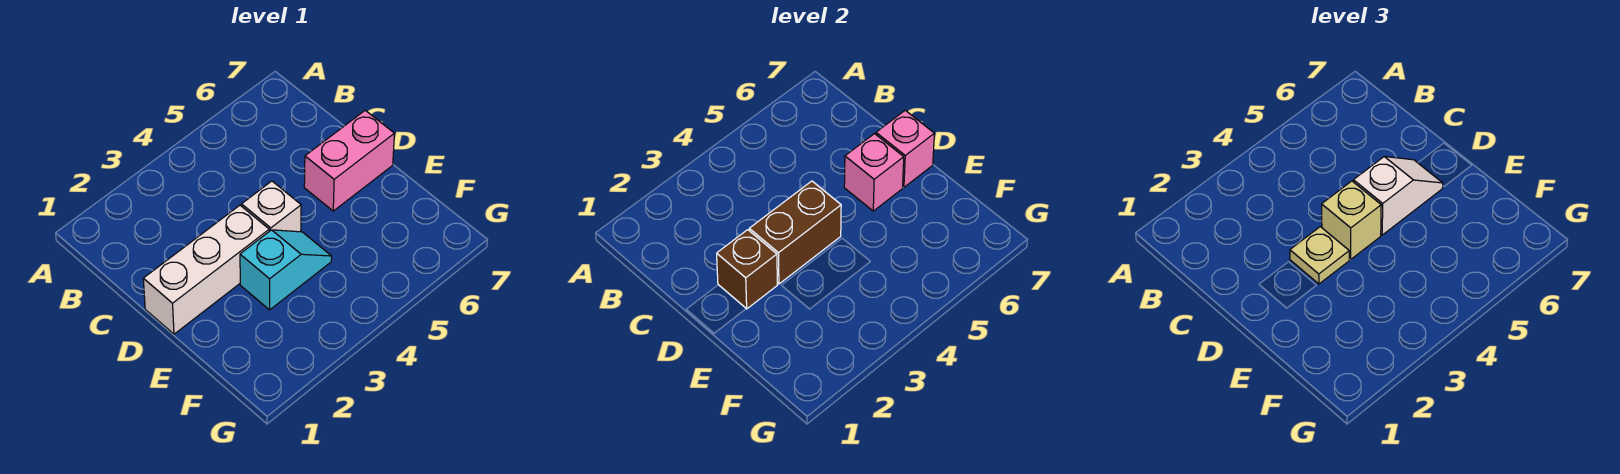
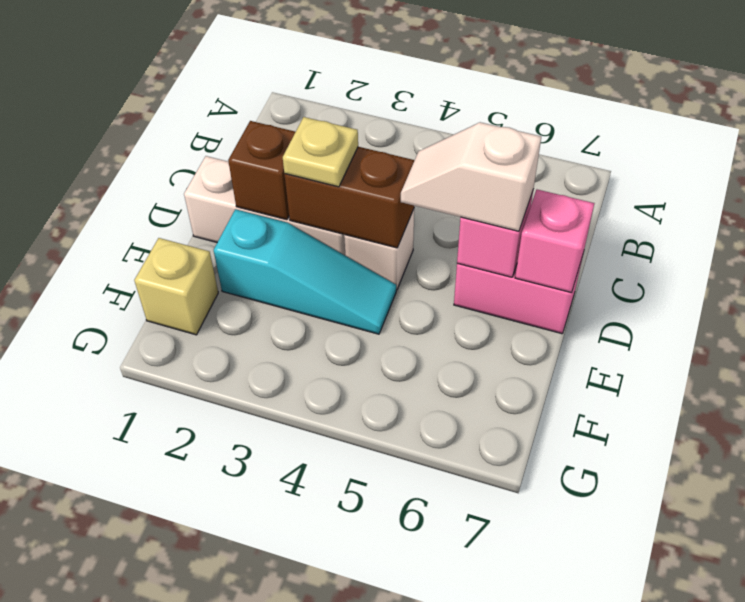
tan brick D4 level 3 -> tan brick F1 level 1
white slope D5:D6 level 3 top 5 -> white slope D5:D6 level 3 top 6
cyan slope E3:E4 level 1 top 3 -> cyan slope E2:E4 level 1 top 2

